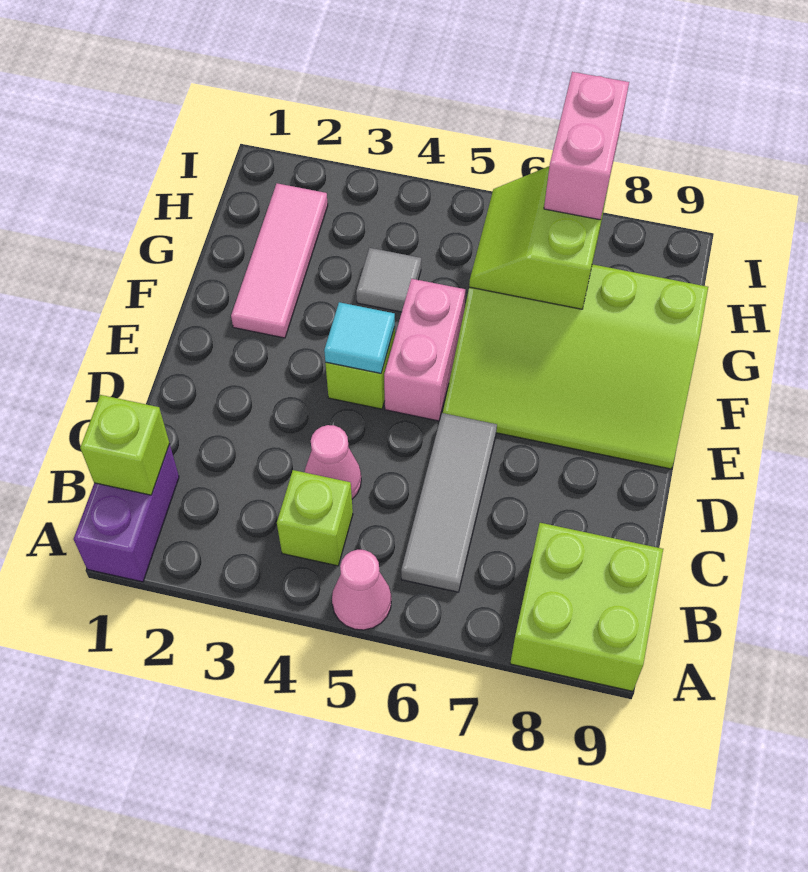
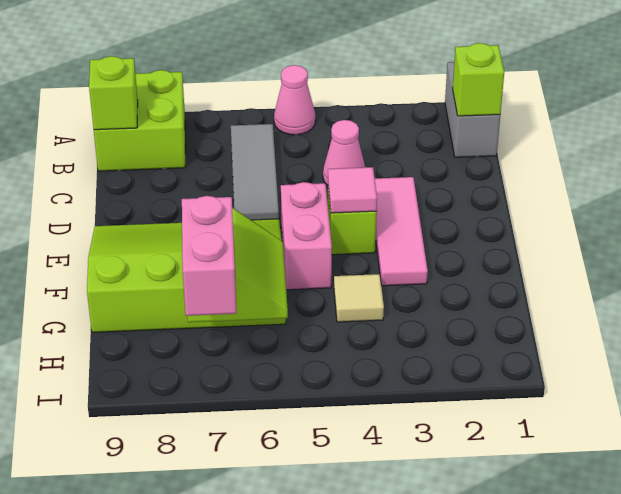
purple brick A1:B1 level 1 -> grey brick A1:B1 level 1
lime brick B4 level 1 -> lime brick B9 level 2
cyan tile E4 level 2 -> pink tile E4 level 2
pink tile F2:H2 level 1 -> pink tile D3:F3 level 1
grey tile G4 level 1 -> tan tile G4 level 1

